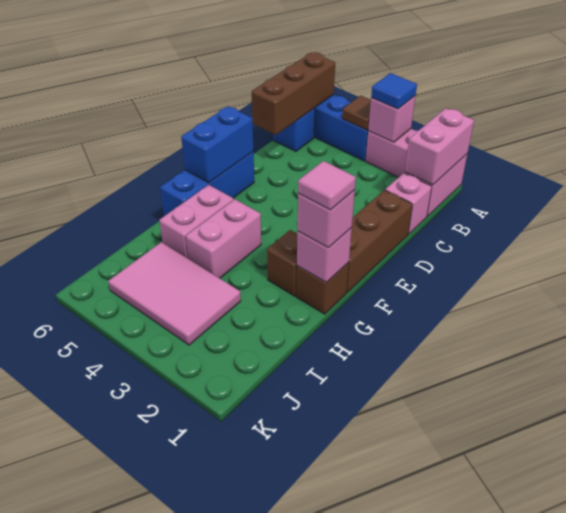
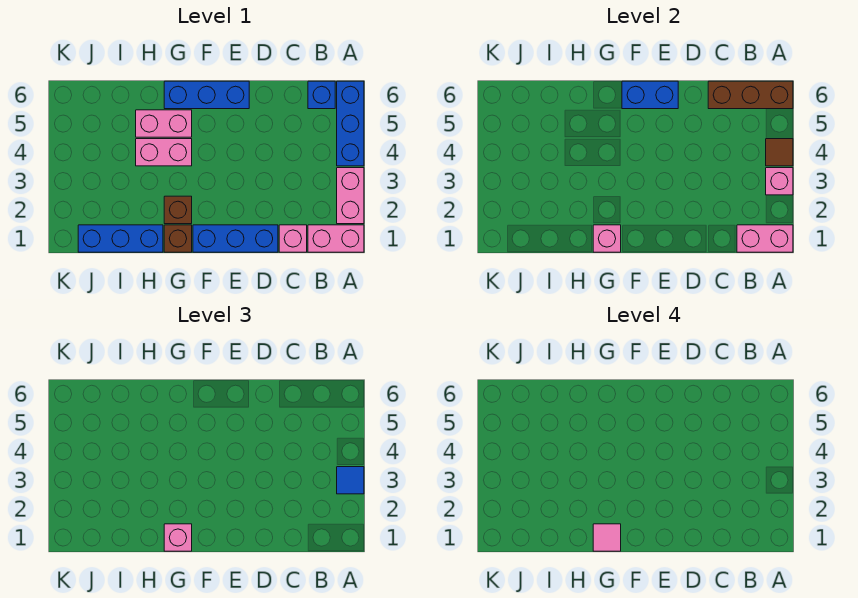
brown brick D1:F1 level 1 -> blue brick D1:F1 level 1
none -> blue brick H1:J1 level 1
pink tile I3:J5 level 1 -> none

